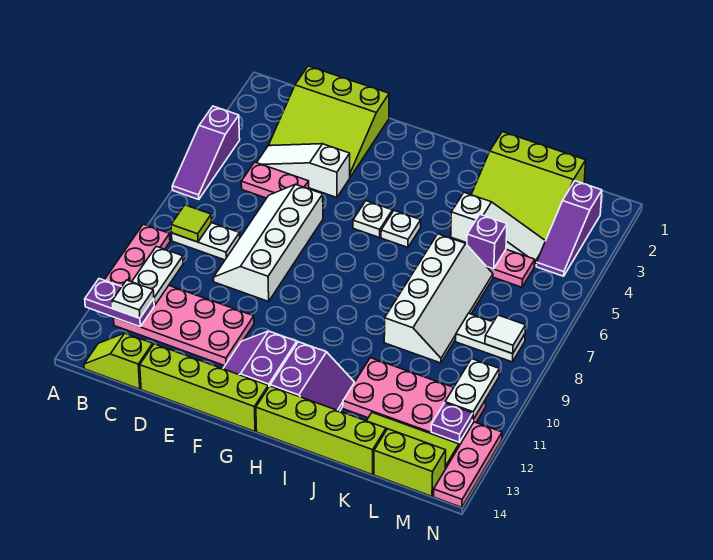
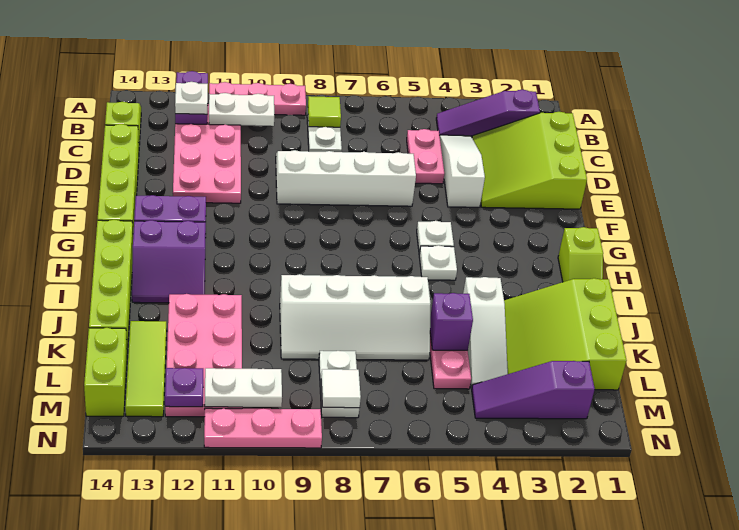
purple slope A4:A6 level 1 top 4 -> purple slope B2:B4 level 1 top 2
none -> lime slope H1:I1 level 1 top H
pink plate N12:N14 level 1 -> pink plate N9:N11 level 1

